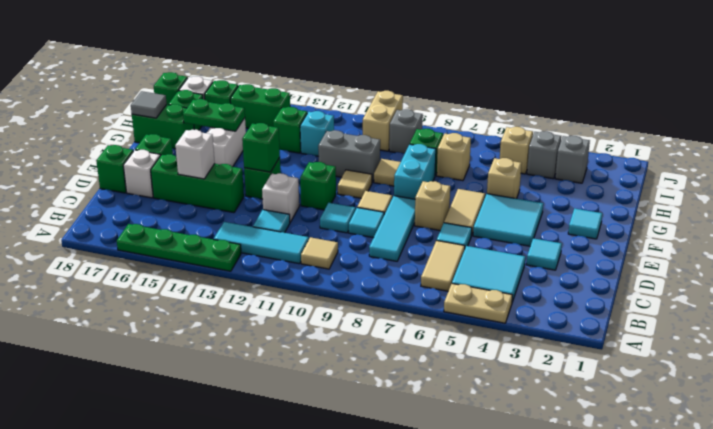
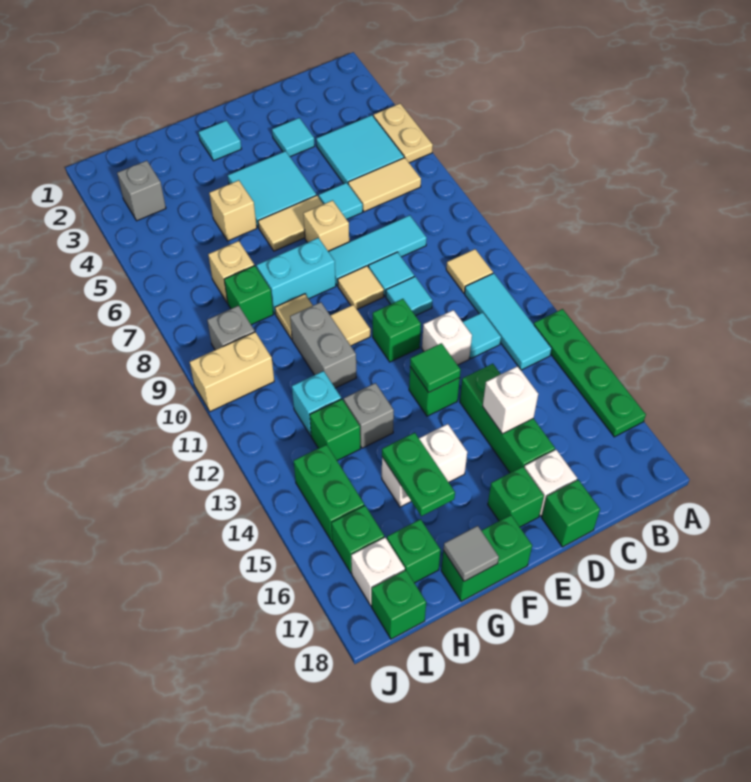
green brick E13 level 2 -> green tile E13 level 2
green brick G17:G18 level 1 -> green brick F18:G18 level 1
grey brick I4 level 1 -> grey brick G13 level 1
tan brick I5 level 1 -> none

